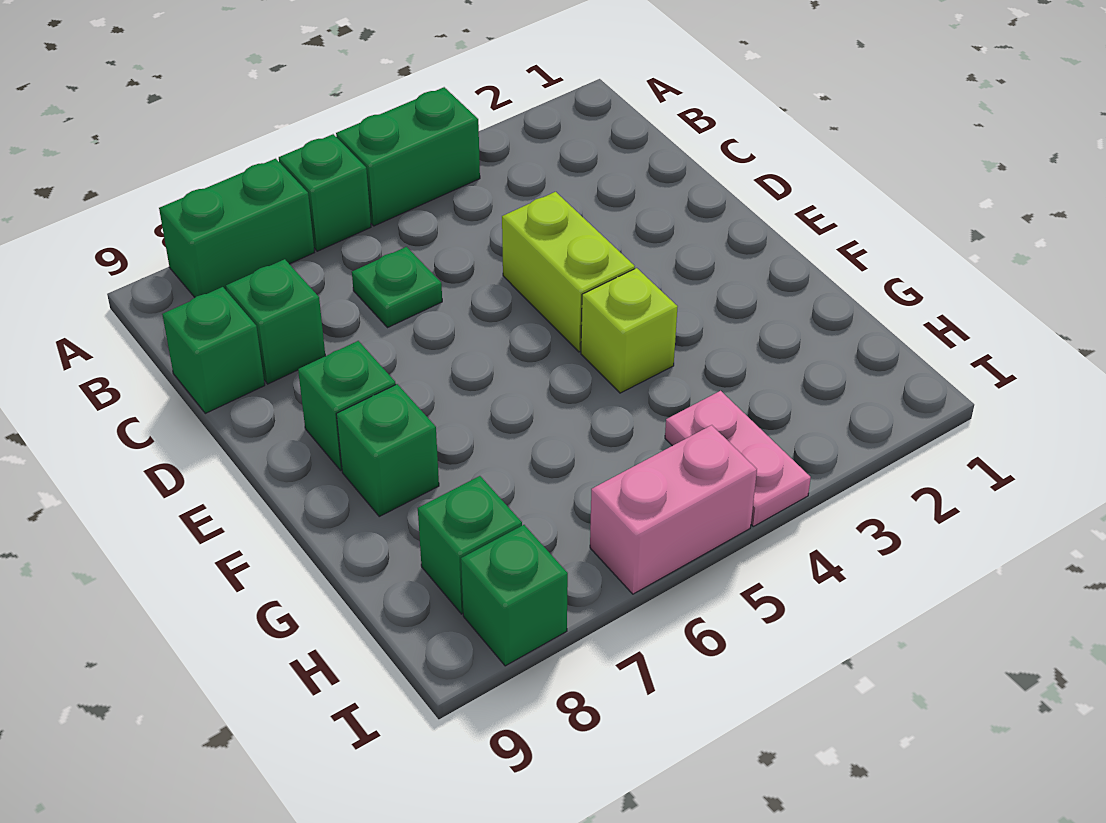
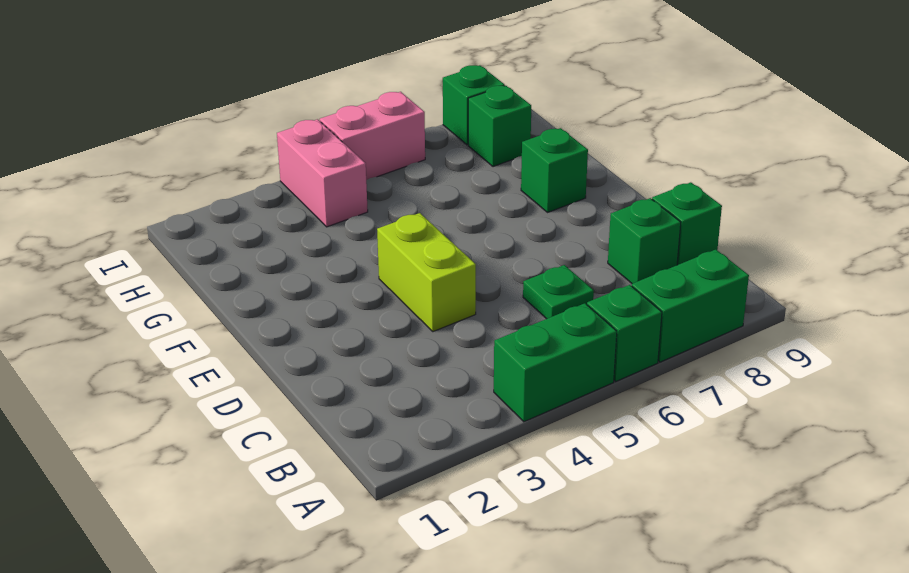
green brick E8 level 1 -> none
lime brick F4 level 1 -> none
pink plate H4:I4 level 1 -> pink brick H4:I4 level 1

